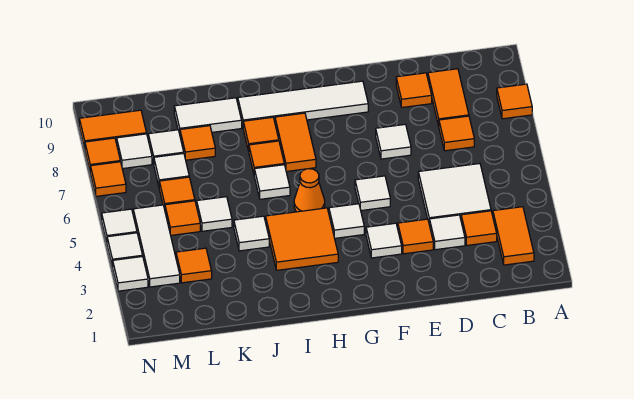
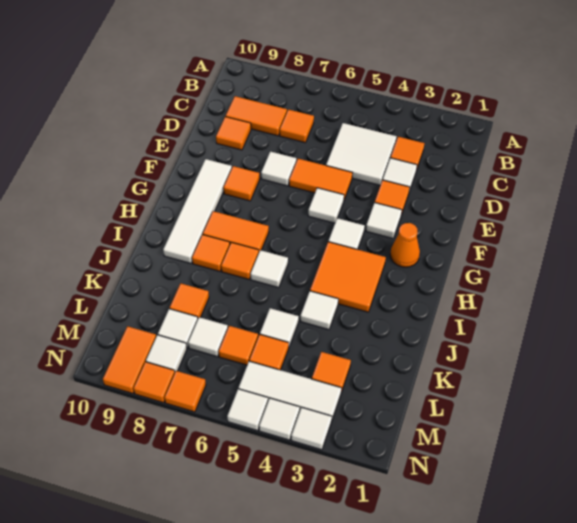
orange tile A8 level 1 -> orange tile F8 level 1
orange tile B2:B3 level 1 -> orange tile E5:E6 level 1
orange cone H5 level 1 -> orange cone G2 level 1
white tile J9:K9 level 1 -> none

